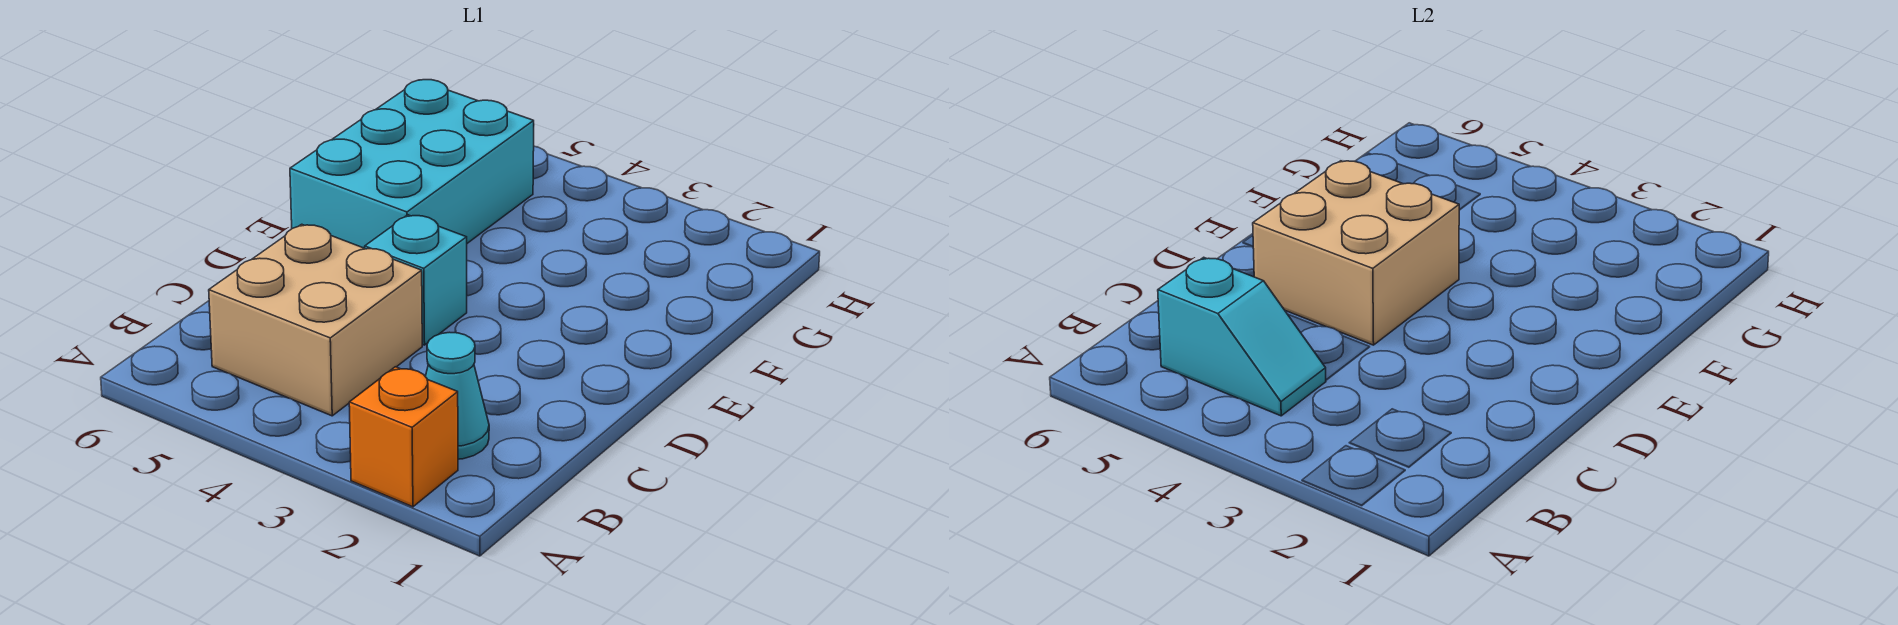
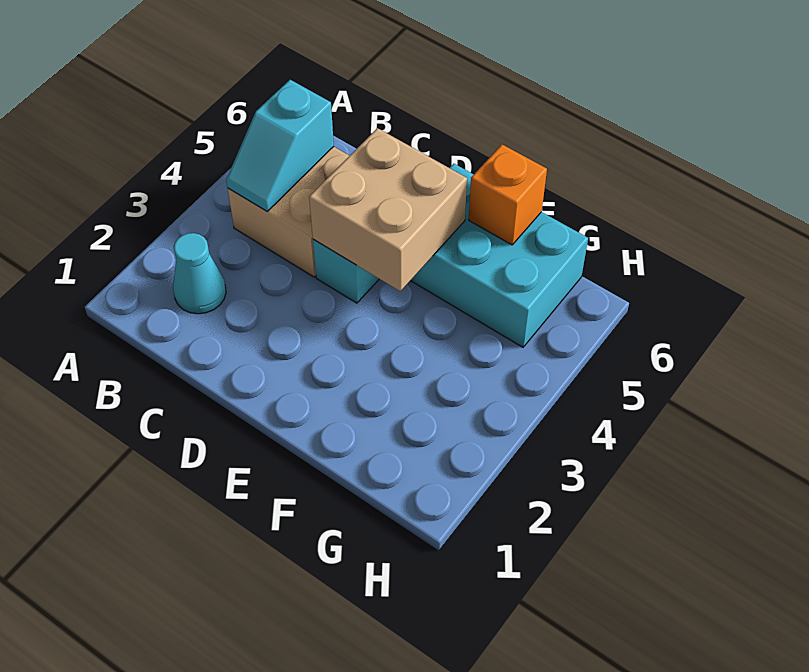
orange brick A2 level 1 -> orange brick F6 level 2

